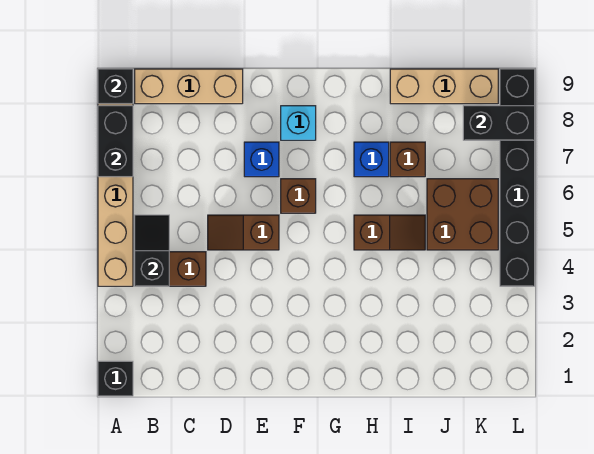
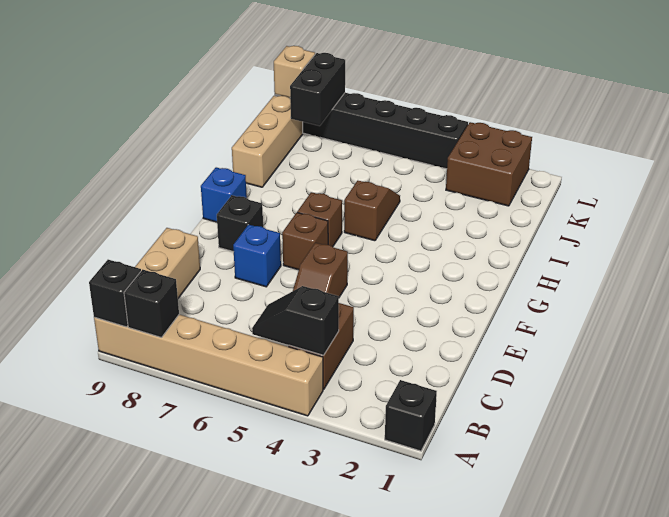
black brick A7:A8 level 2 -> black brick A8 level 2
cyan brick F8 level 1 -> black brick F8 level 1
blue brick H7 level 1 -> blue brick G9 level 1
brown brick I7 level 1 -> brown brick G6 level 1
brown brick J5:K6 level 1 -> brown brick K2:L3 level 1
none -> tan brick L9 level 2

